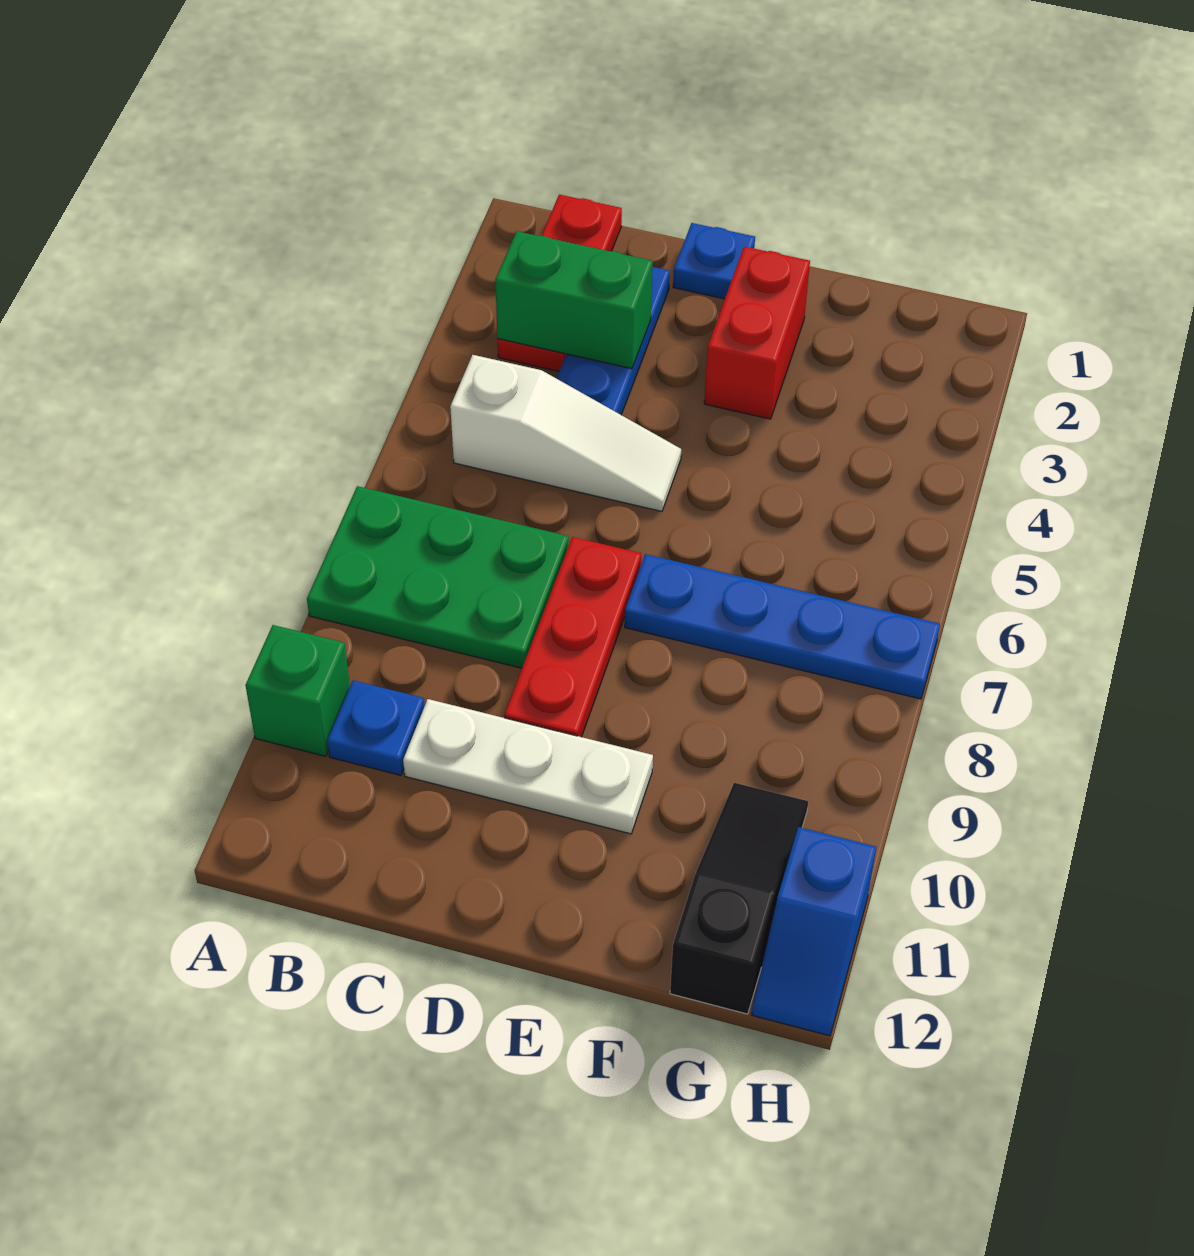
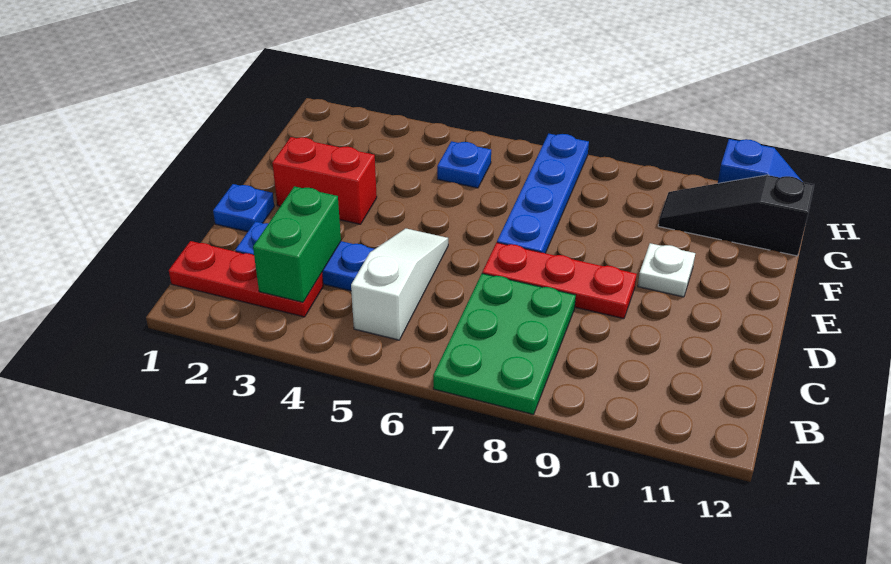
green brick A10 level 1 -> none
blue plate B10 level 1 -> blue plate G5 level 1
white plate C10:E10 level 1 -> white plate E10 level 1

